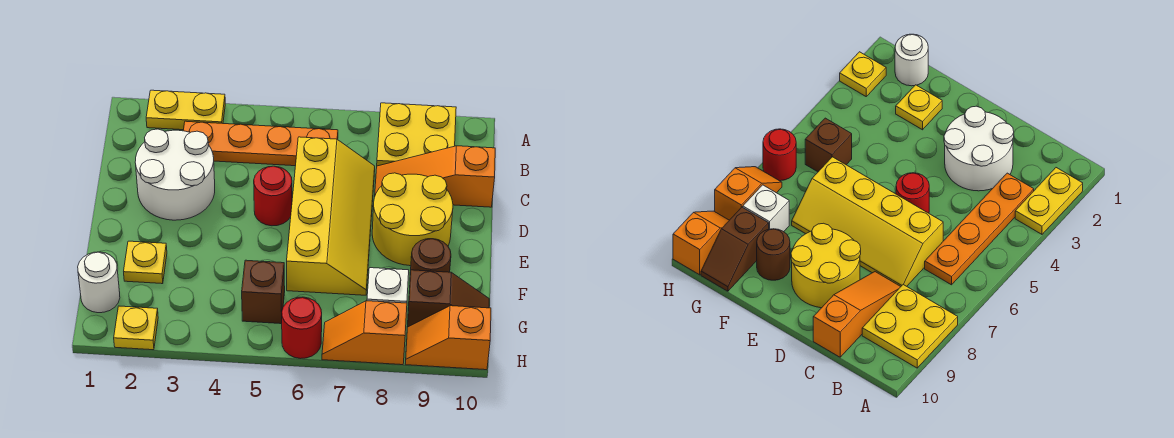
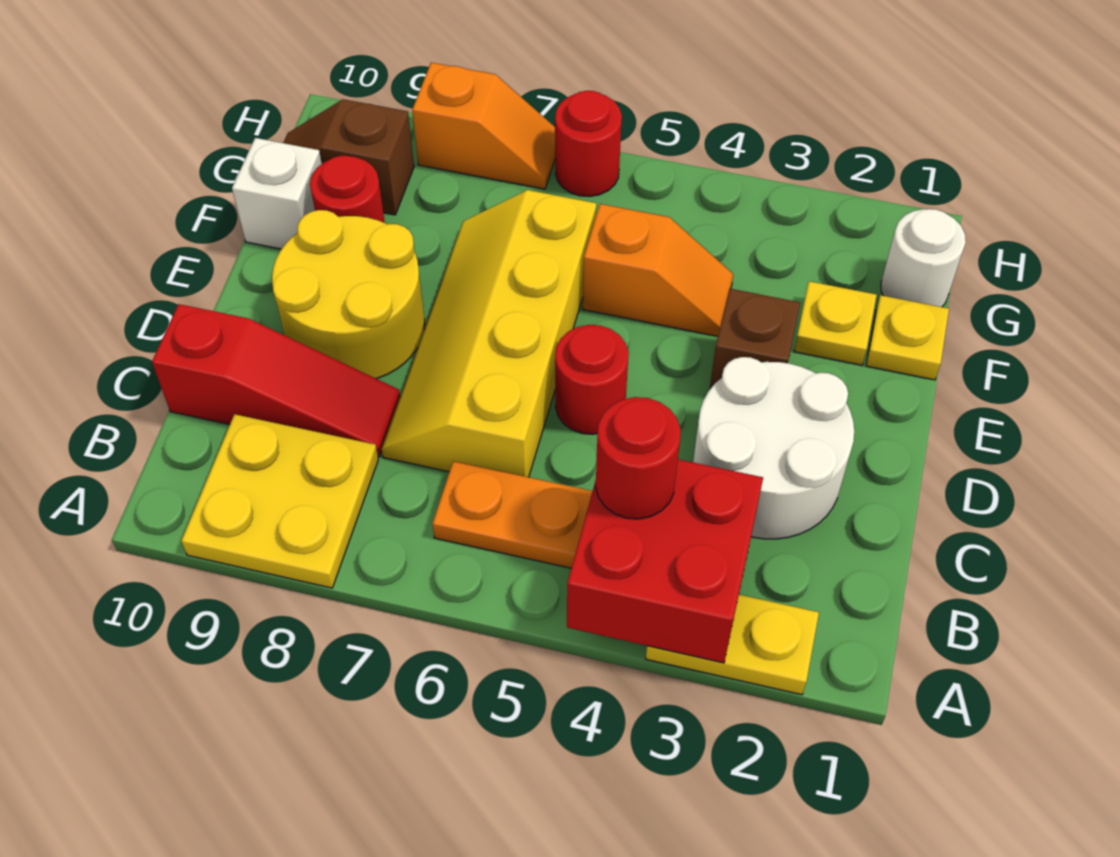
none -> red brick A3:B4 level 2
none -> red round brick B4 level 3
orange slope C8:C10 level 1 top 10 -> red slope C8:C10 level 1 top 10
brown round brick F9 level 1 -> red round brick F9 level 1
brown brick G5 level 1 -> brown brick E3 level 1
white brick G8 level 1 -> white brick F10 level 1
yellow plate H2 level 1 -> yellow plate F1 level 1
orange slope H9:H10 level 1 top 10 -> orange slope F4:F5 level 1 top 5

